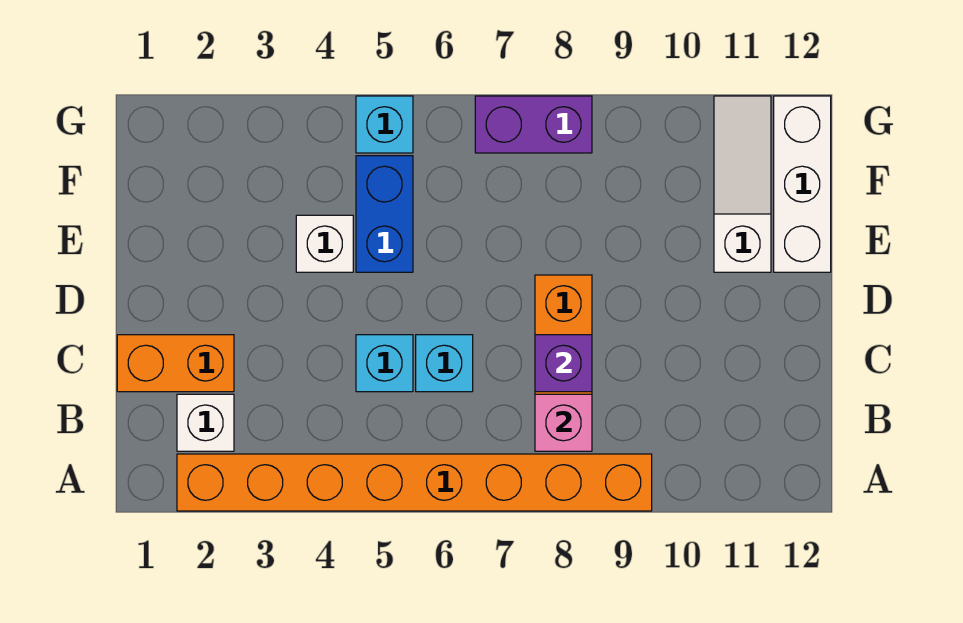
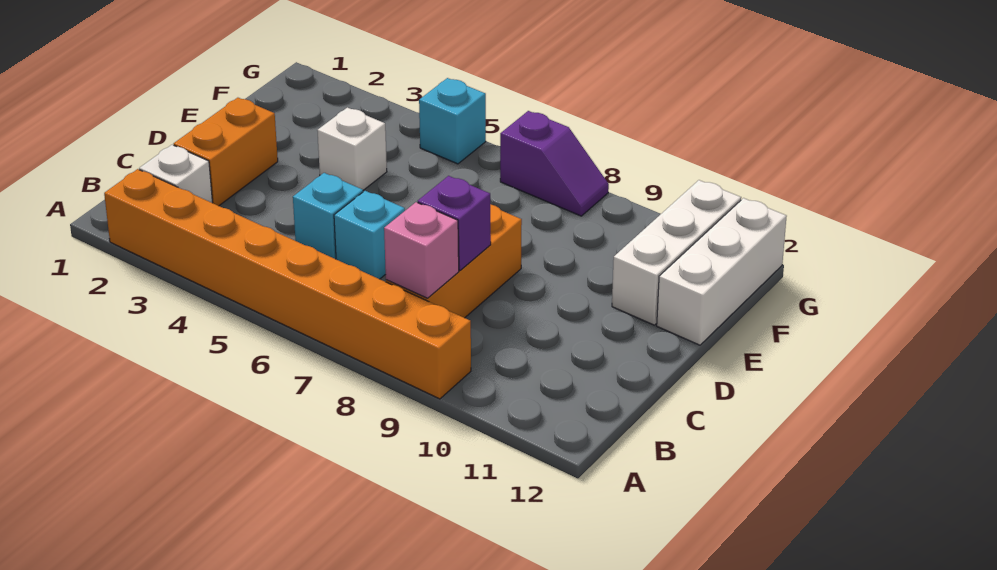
orange brick C1:C2 level 1 -> orange brick C2:D2 level 1
blue brick E5:F5 level 1 -> none
white slope E11:G11 level 1 top E -> white brick E11:G11 level 1
purple brick G7:G8 level 1 -> purple slope G7:G8 level 1 top 7

